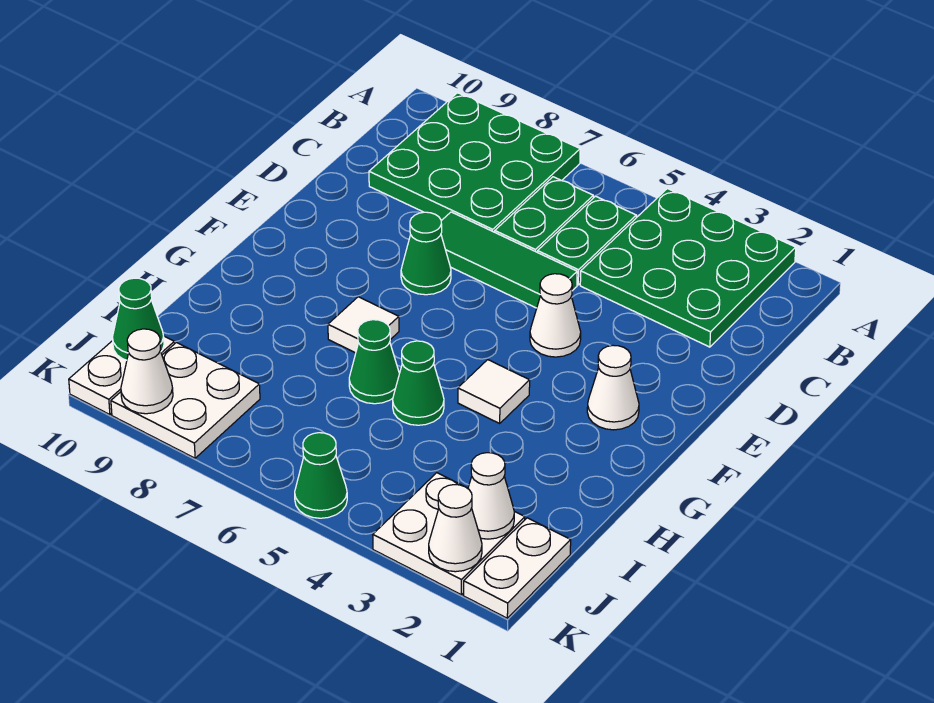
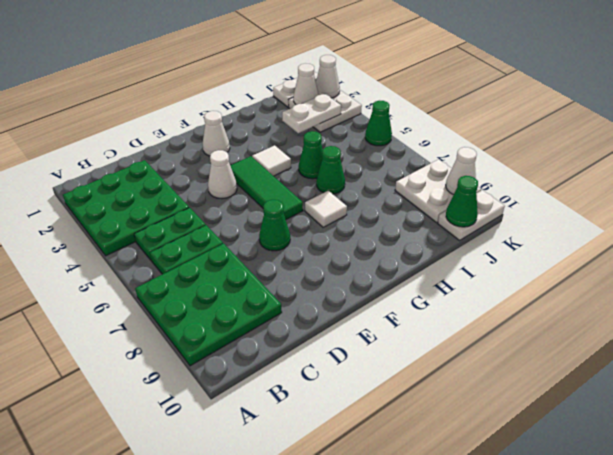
green tile D5:D7 level 1 -> green tile F4:F6 level 1
none -> white plate I3:J3 level 2

